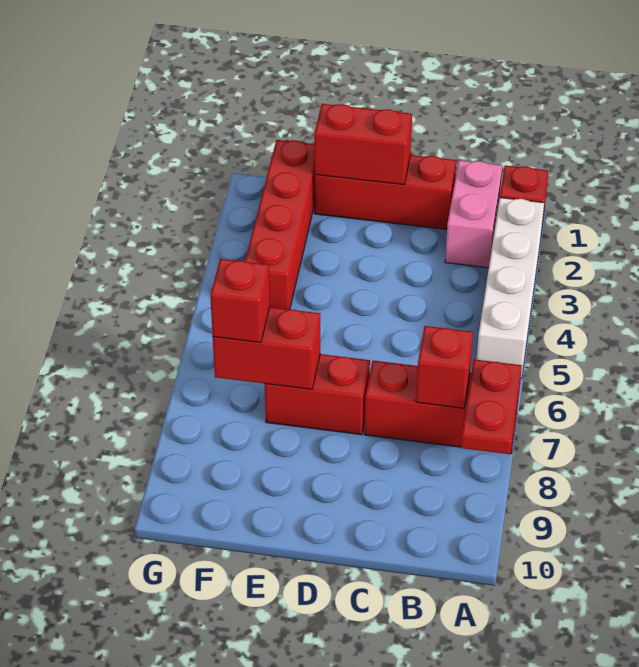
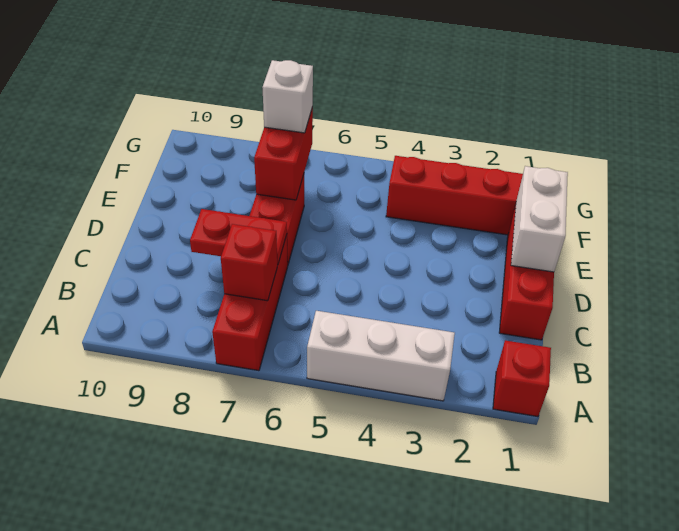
white brick A2:A5 level 1 -> white brick A3:A5 level 1
red plate A7:A8 level 2 -> red plate C7:C8 level 2
pink brick B1:B2 level 1 -> none
red brick D1:E1 level 2 -> white brick D1:E1 level 2
red brick F7 level 3 -> white brick F7 level 3

